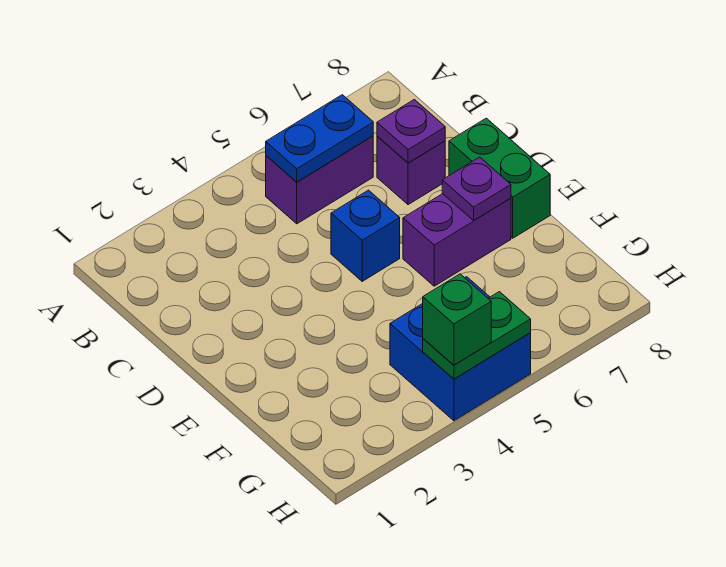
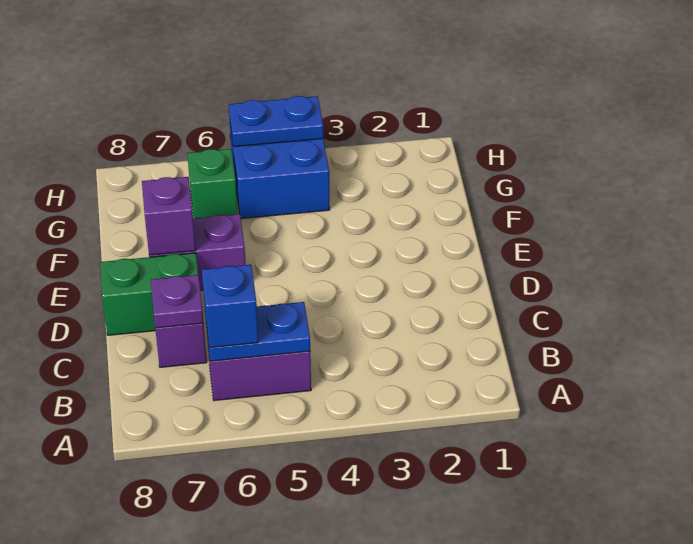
blue brick D5 level 1 -> blue brick B6 level 3
green brick D8:E8 level 1 -> green brick D7:D8 level 1
purple plate E7 level 2 -> purple brick E7 level 2
green plate H4:H5 level 2 -> blue plate H4:H5 level 2
green brick H4 level 3 -> green brick G6 level 1

